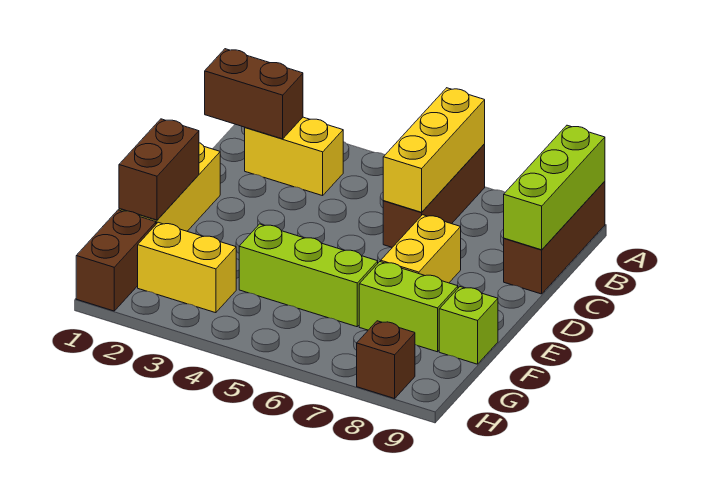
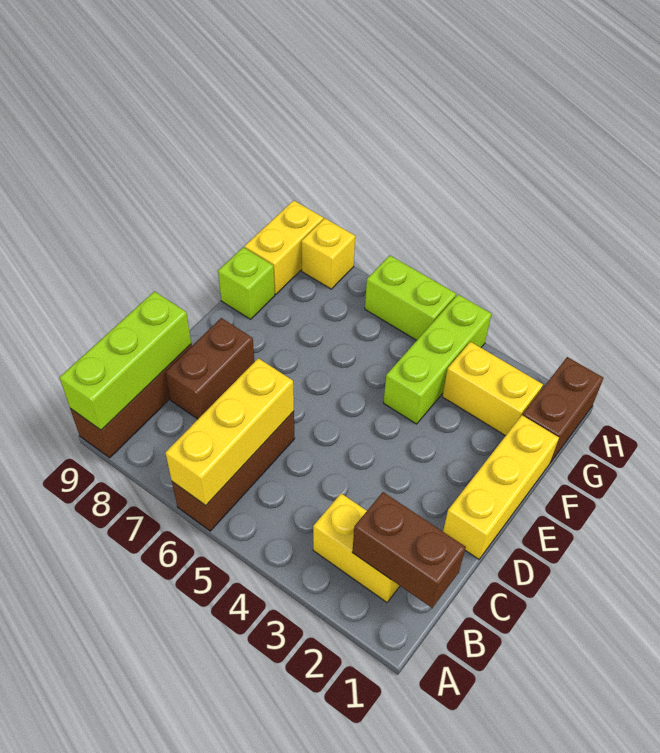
yellow brick D7:E7 level 1 -> yellow brick G9:H9 level 1
brown brick E1:F1 level 2 -> brown brick C8:D8 level 1
lime brick F4:F6 level 1 -> lime brick F4:H4 level 1
lime brick F7:F8 level 1 -> lime brick H5:H6 level 1
brown brick H8 level 1 -> yellow brick H8 level 1

